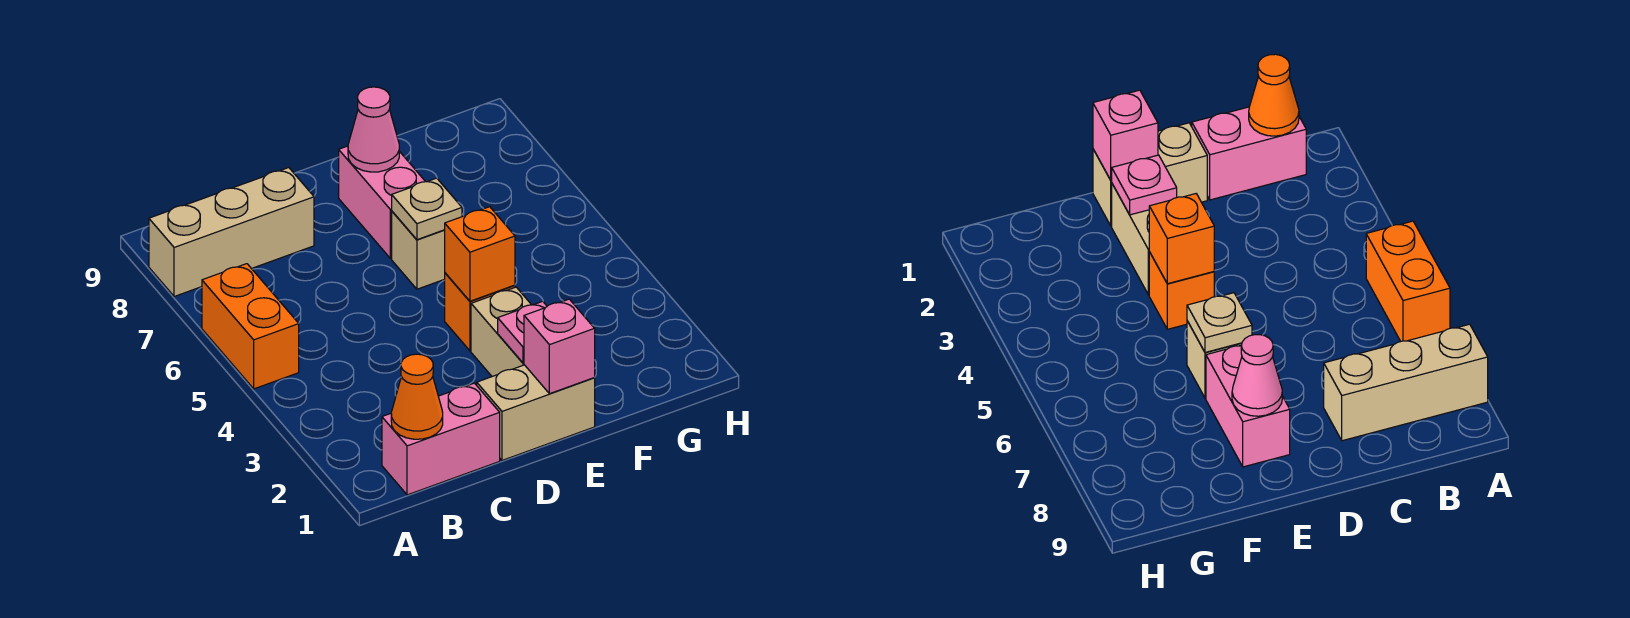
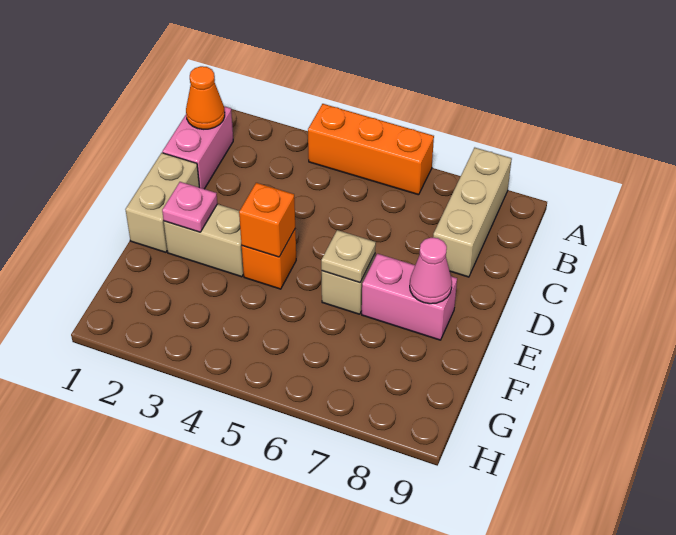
orange brick A5:A6 level 1 -> orange brick A4:A6 level 1
pink brick E1 level 2 -> none

